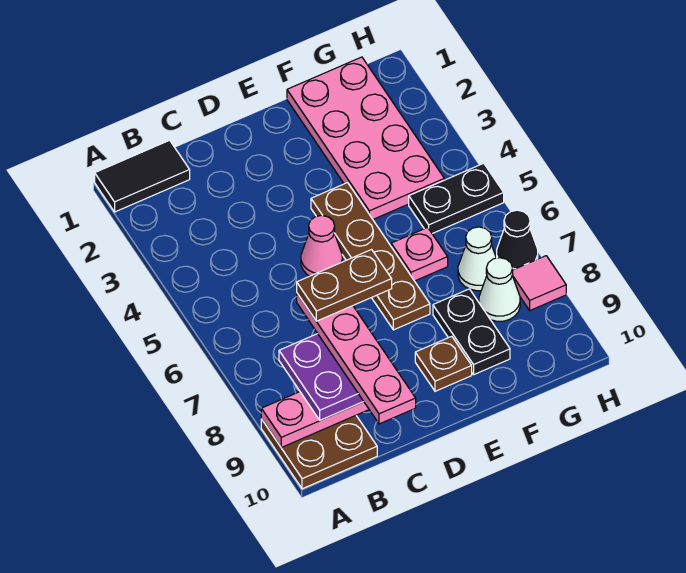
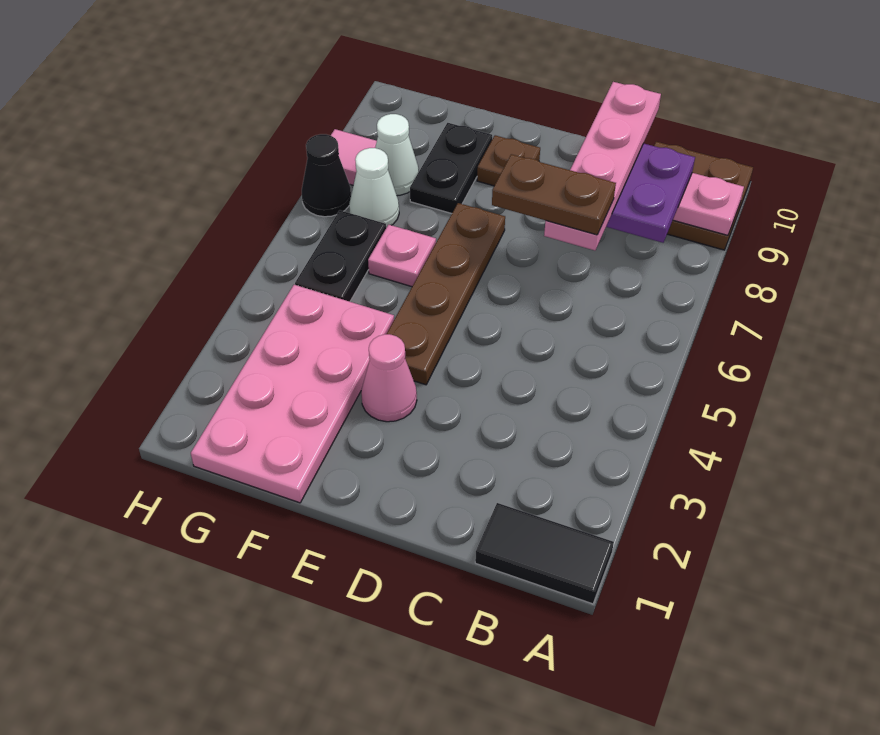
pink cone D5 level 1 -> pink cone E3 level 1
black plate G5:H5 level 1 -> black plate G5:G6 level 1

